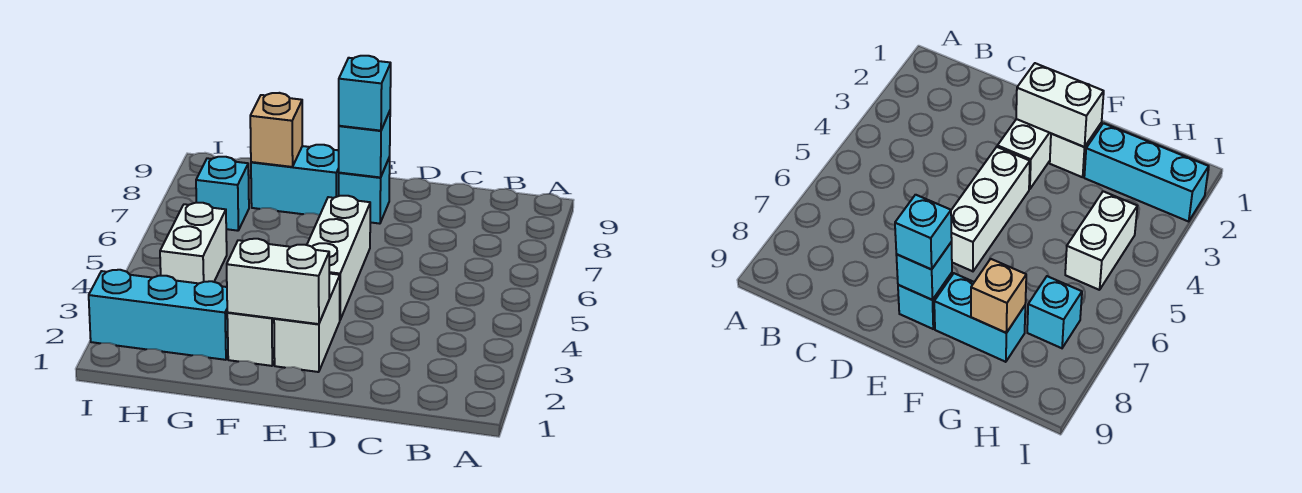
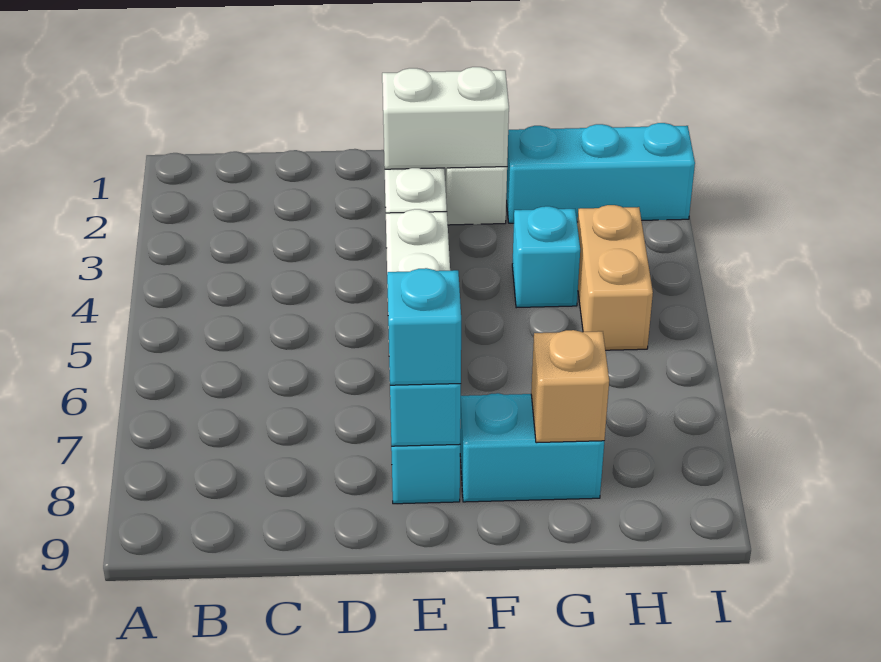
white brick H4:H5 level 1 -> tan brick H4:H5 level 1
cyan brick H7 level 1 -> cyan brick G4 level 1

